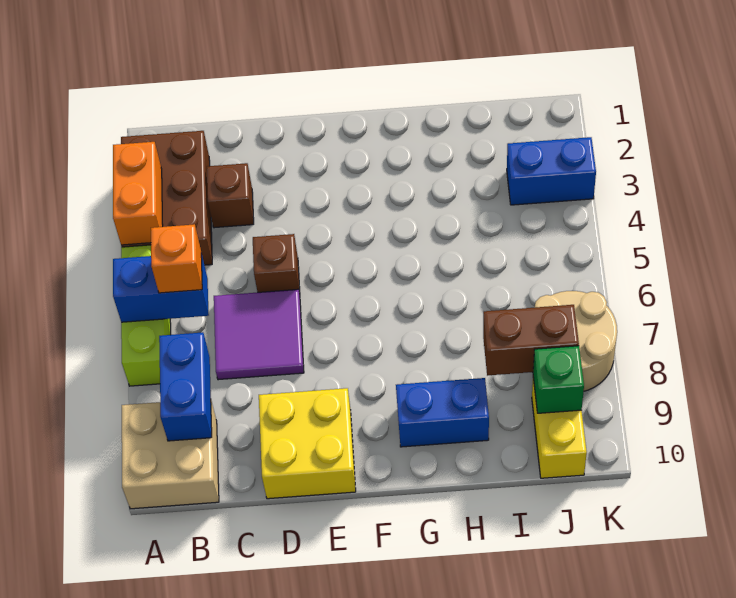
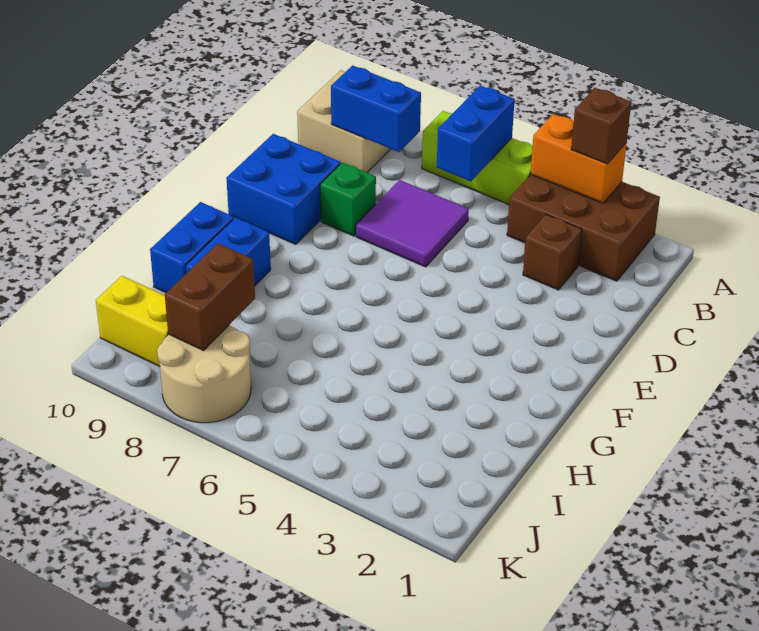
orange brick B6 level 3 -> none
brown brick D5 level 1 -> brown brick A3 level 3
yellow brick D9:E10 level 1 -> blue brick D9:E10 level 1
blue brick J3:K3 level 1 -> blue brick G10:H10 level 1
green brick J9 level 2 -> green brick D8 level 1

